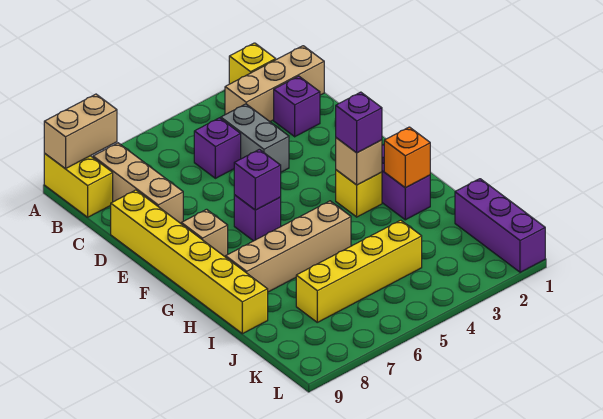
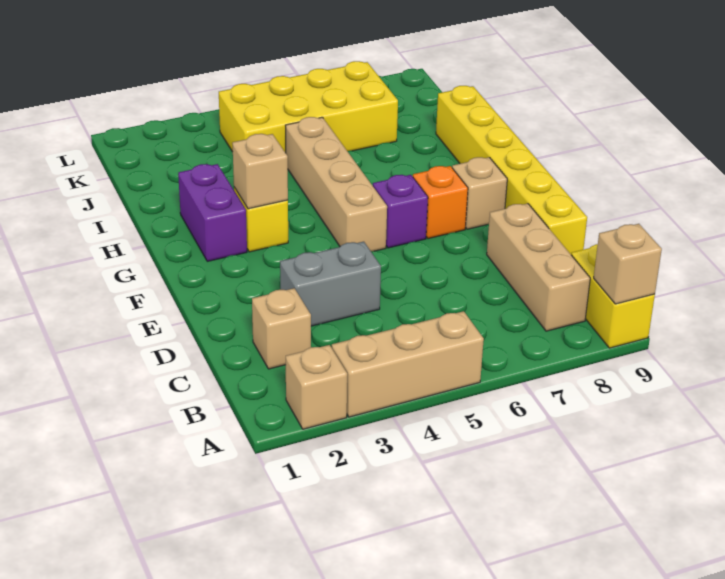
yellow brick A2 level 1 -> tan brick A2 level 1
tan brick A8:A9 level 2 -> tan brick A9 level 2
tan brick B1:B3 level 1 -> tan brick A3:A5 level 1
purple brick C2 level 1 -> tan brick C2 level 1
grey brick C4:D4 level 1 -> grey brick D3:D4 level 1
purple brick C5 level 1 -> none
purple brick F6 level 2 -> none
purple brick G3 level 3 -> none
orange brick H2 level 2 -> orange brick F7 level 1
tan brick H5:H8 level 1 -> tan brick F5:I5 level 1
purple brick J1:L1 level 1 -> none
yellow brick J4:J7 level 1 -> yellow brick J4:K7 level 1

